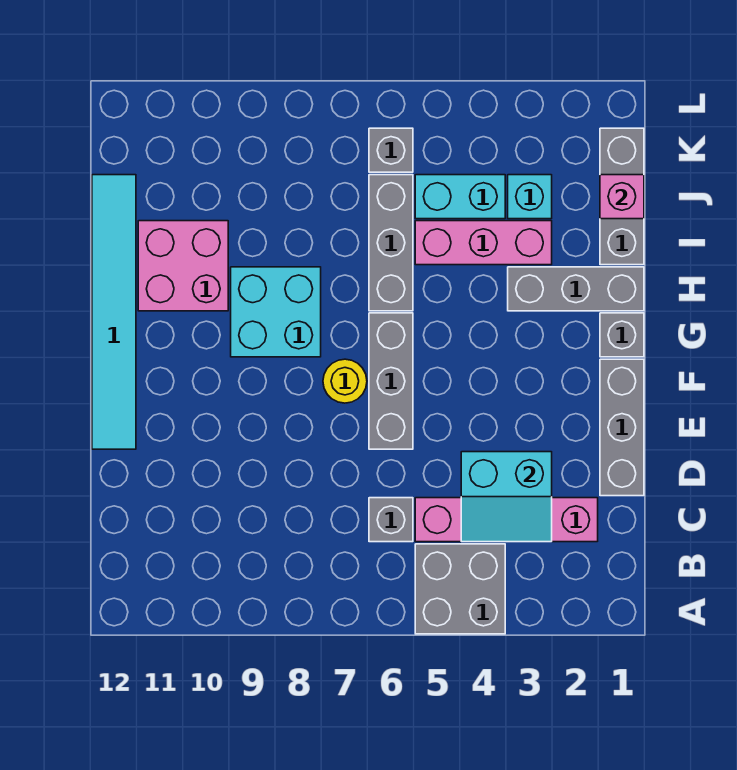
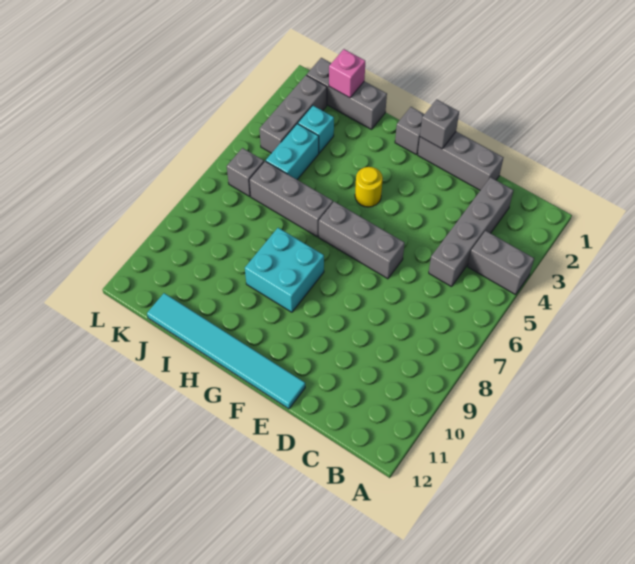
grey brick A4:B5 level 1 -> grey brick A4:B4 level 1
pink brick C2:C5 level 1 -> grey brick C2:C5 level 1
cyan slope C3:D4 level 2 top D -> none
grey brick C6 level 1 -> grey brick F1 level 2
yellow round brick F7 level 1 -> yellow round brick G4 level 1
grey brick H1:H3 level 1 -> grey brick K2:K4 level 1
pink brick H10:I11 level 1 -> none
pink brick I3:I5 level 1 -> none

